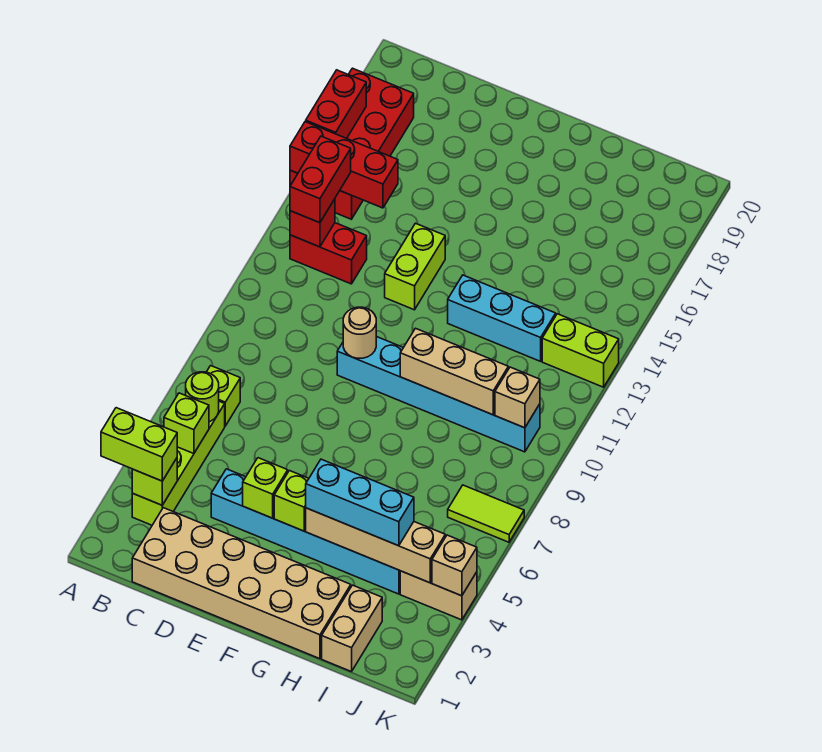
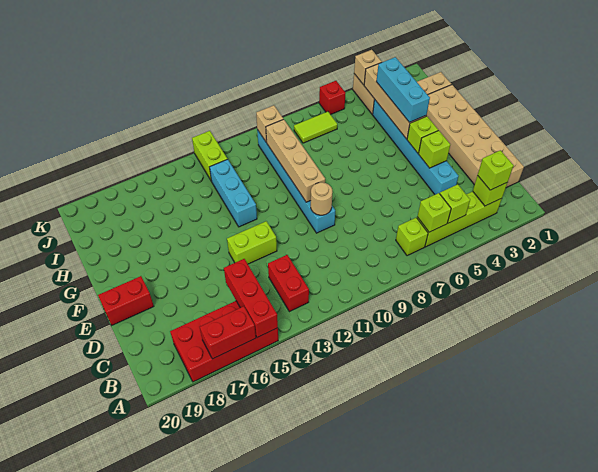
lime brick A3:B3 level 3 -> lime brick B3 level 3
lime round brick B6 level 2 -> lime brick B6 level 2
red brick B13 level 2 -> red brick K6 level 1
red brick B13:B14 level 3 -> red brick E19:E20 level 1
tan brick G10:I10 level 2 -> tan brick F10:I10 level 2
lime tile J7:K7 level 1 -> lime tile J7:J8 level 1

